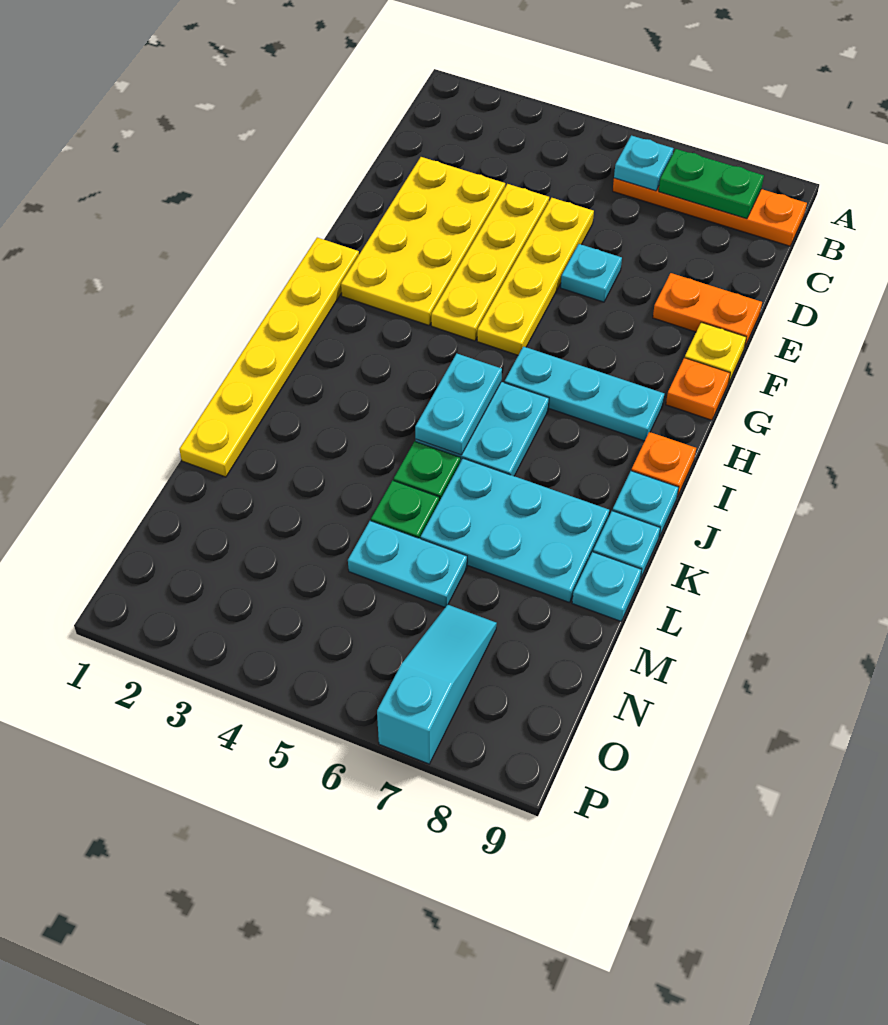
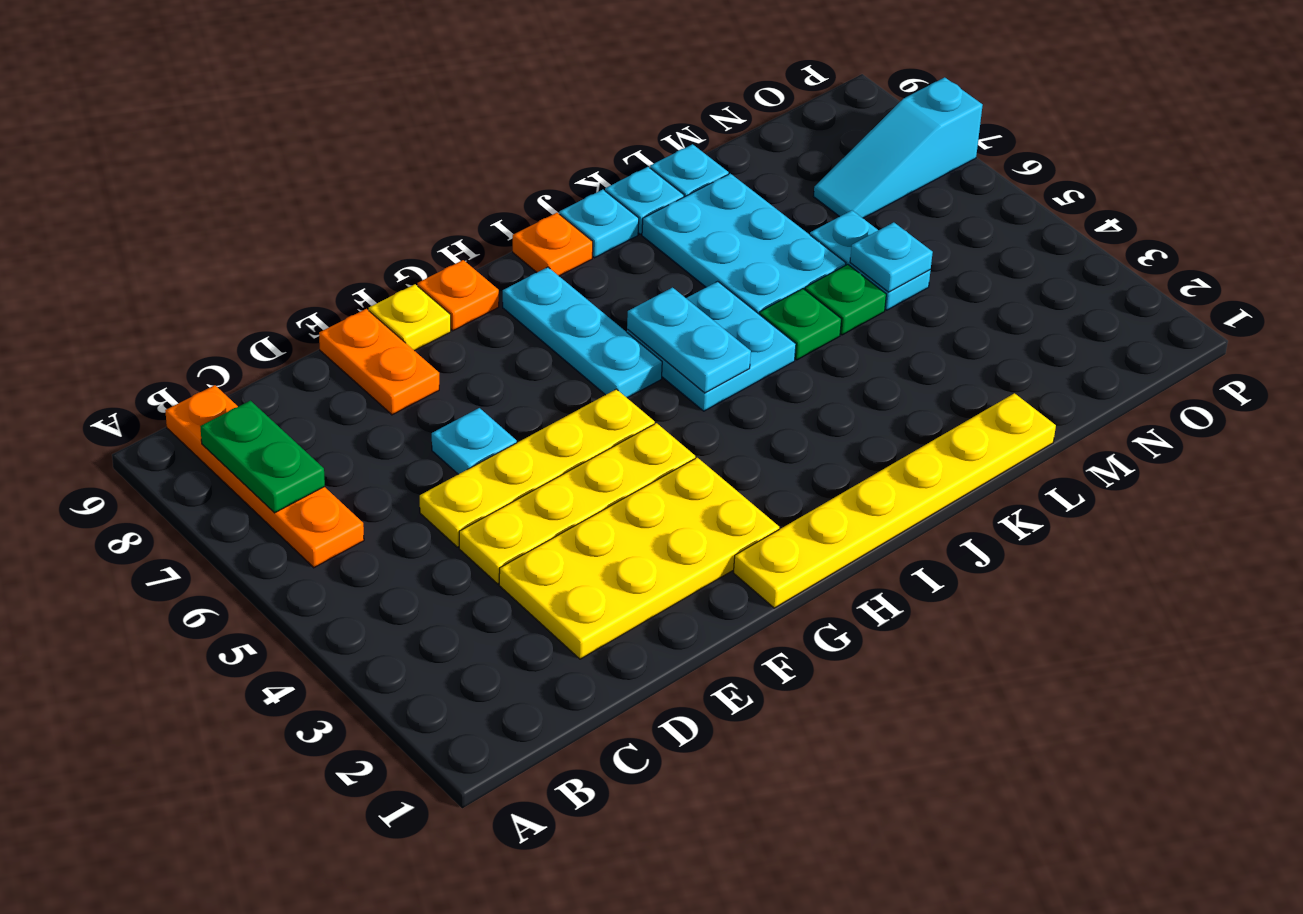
cyan plate B6 level 2 -> cyan plate M5 level 2
cyan plate I5:J5 level 2 -> cyan plate I5:I6 level 2

